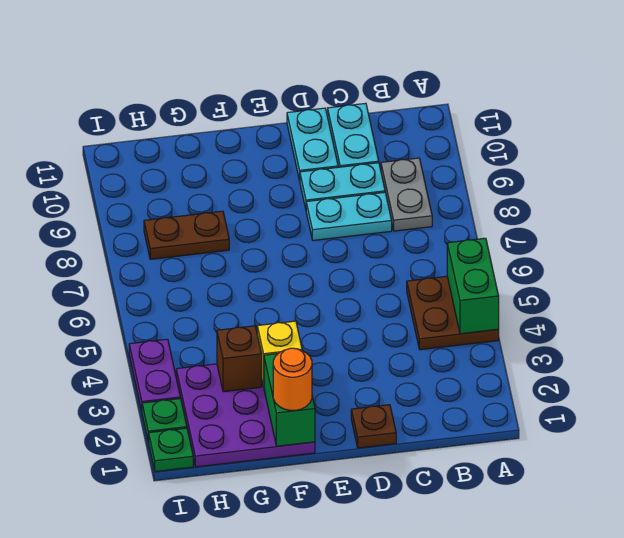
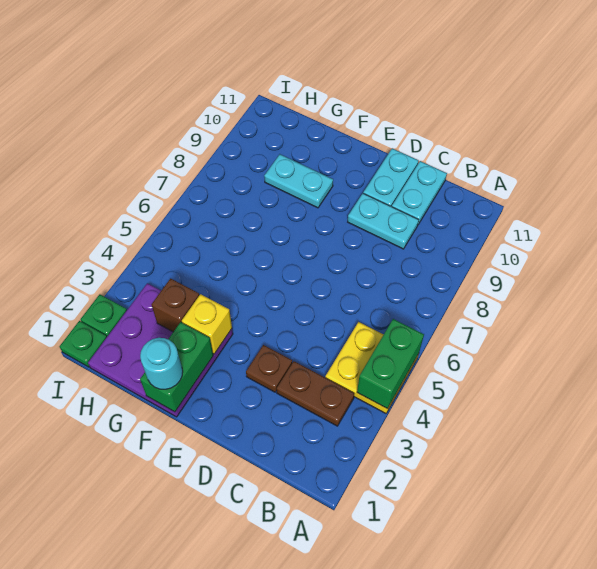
brown plate A4:B5 level 1 -> yellow plate A4:B5 level 1
grey plate B8:B9 level 1 -> none
cyan plate C8:D8 level 1 -> cyan plate F9:G9 level 1
brown plate D1 level 1 -> brown plate D3 level 1
orange round brick F1 level 3 -> cyan round brick F1 level 3
brown plate G8:H8 level 1 -> brown plate B3:C3 level 1
purple plate I3:I4 level 1 -> none

